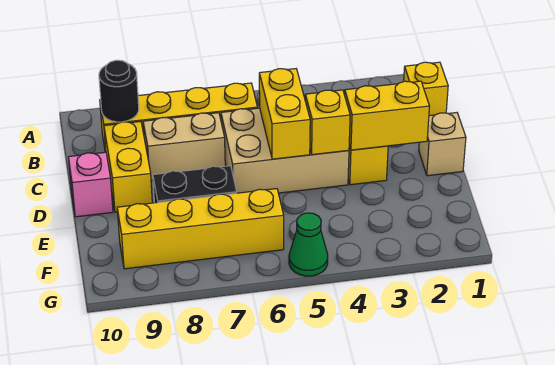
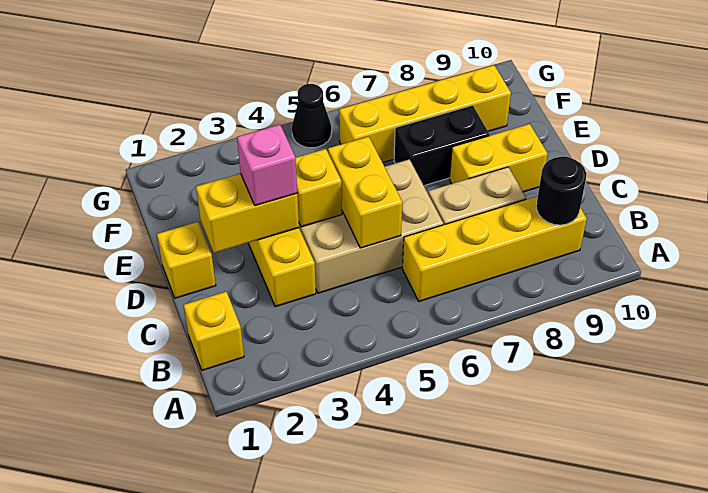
yellow brick C9:D9 level 1 -> yellow brick D8:D9 level 1
tan brick D1 level 1 -> yellow brick D1 level 1
pink brick D10 level 1 -> pink brick D3 level 3
green cone G5 level 1 -> black cone G5 level 1

